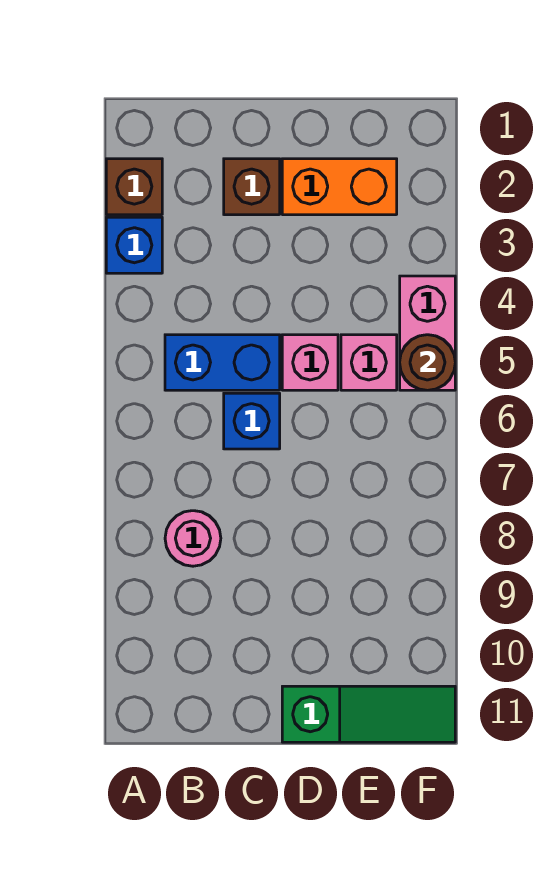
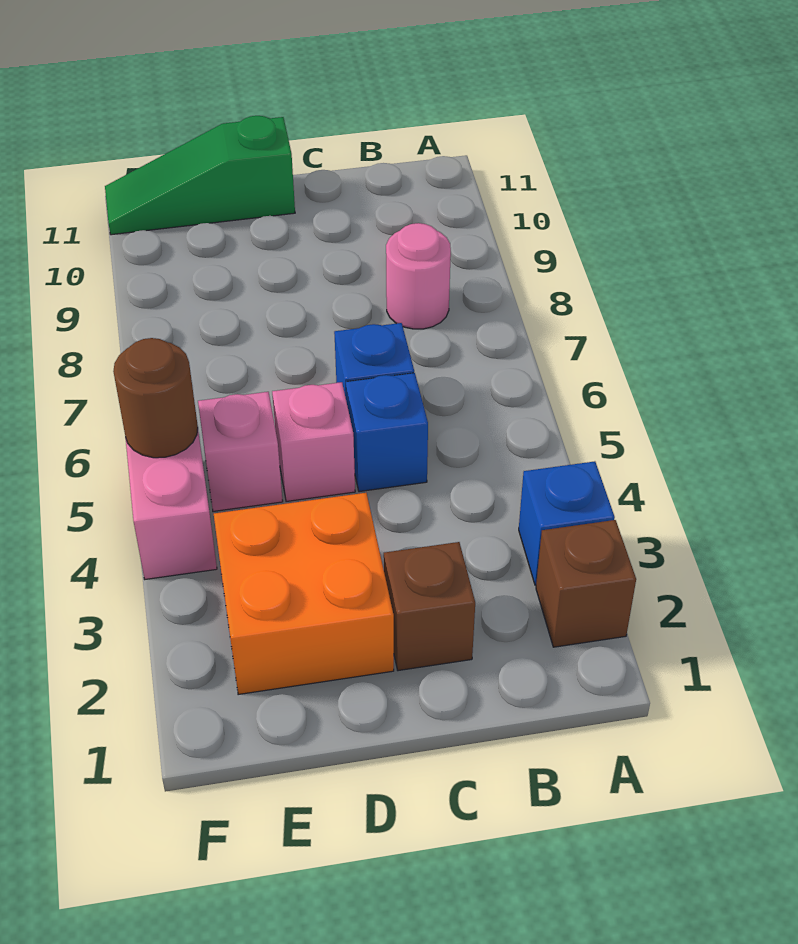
blue brick B5:C5 level 1 -> blue brick C5 level 1
orange brick D2:E2 level 1 -> orange brick D2:E3 level 1

